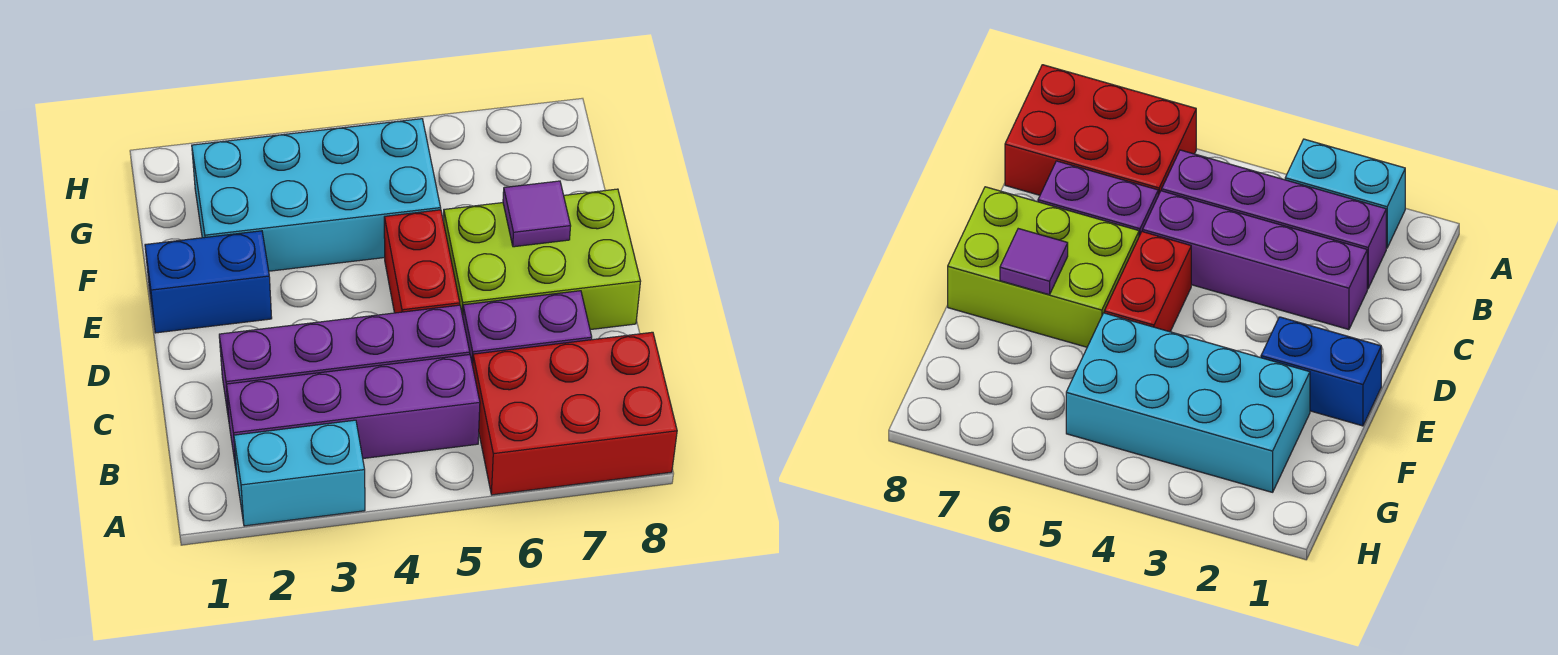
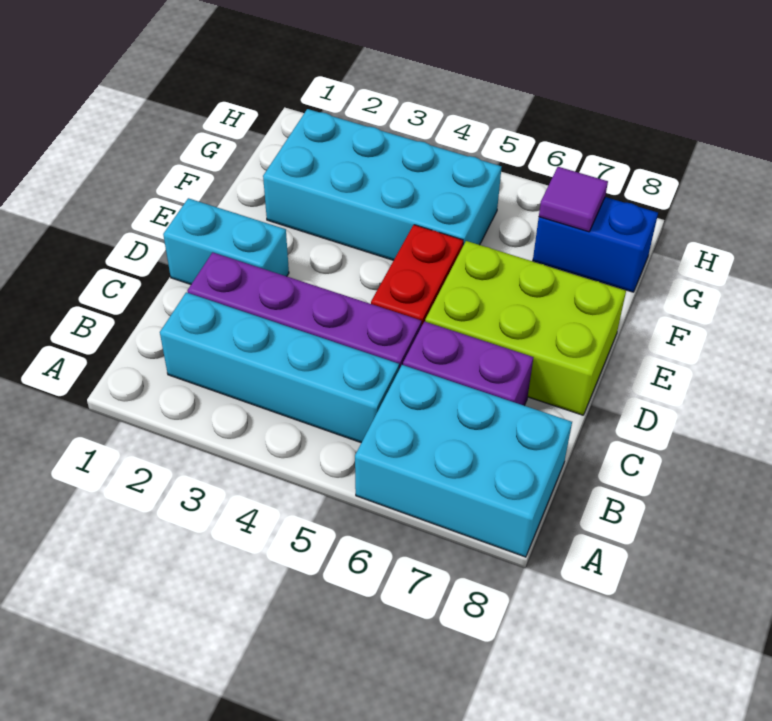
cyan brick A2:A3 level 1 -> cyan brick D1:D2 level 1
red brick A6:B8 level 1 -> cyan brick A6:B8 level 1
purple brick B2:B5 level 1 -> cyan brick B2:B5 level 1
blue brick E1:E2 level 1 -> blue brick G7:G8 level 1
purple tile E7 level 2 -> purple tile G7 level 2

